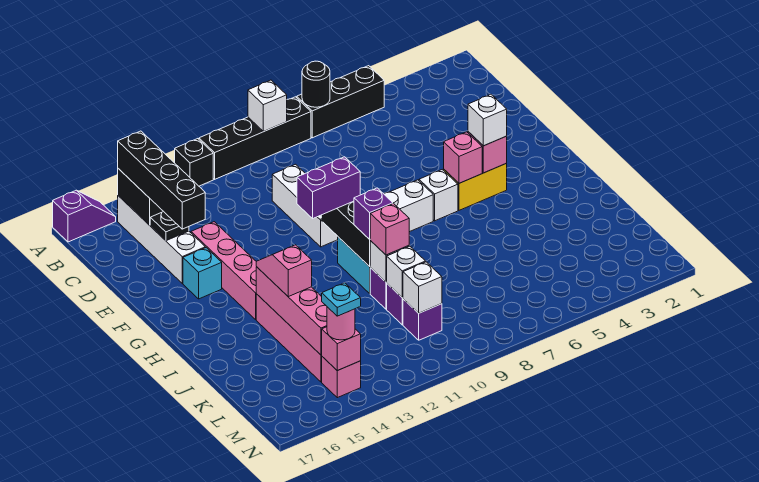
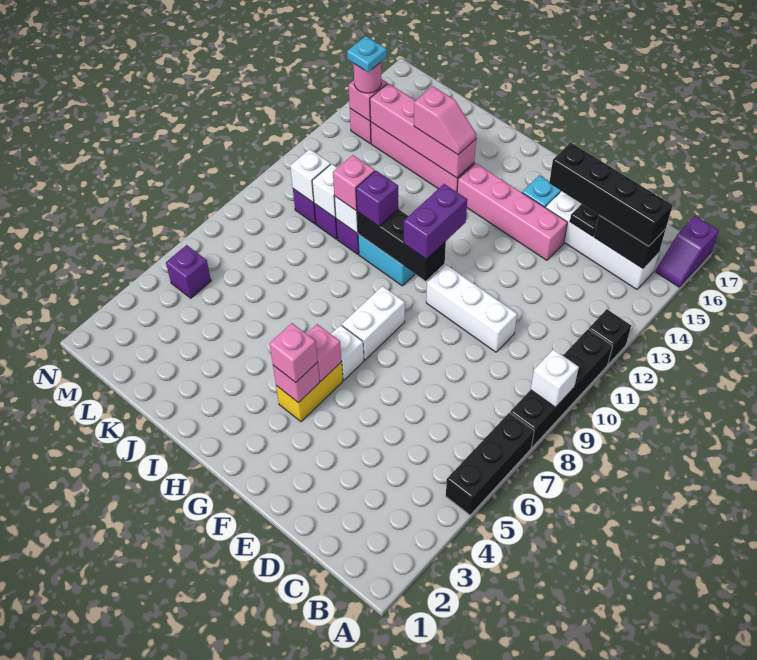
black round brick A7 level 2 -> none
white brick G4 level 3 -> pink brick G4 level 3
none -> purple brick M5 level 1

